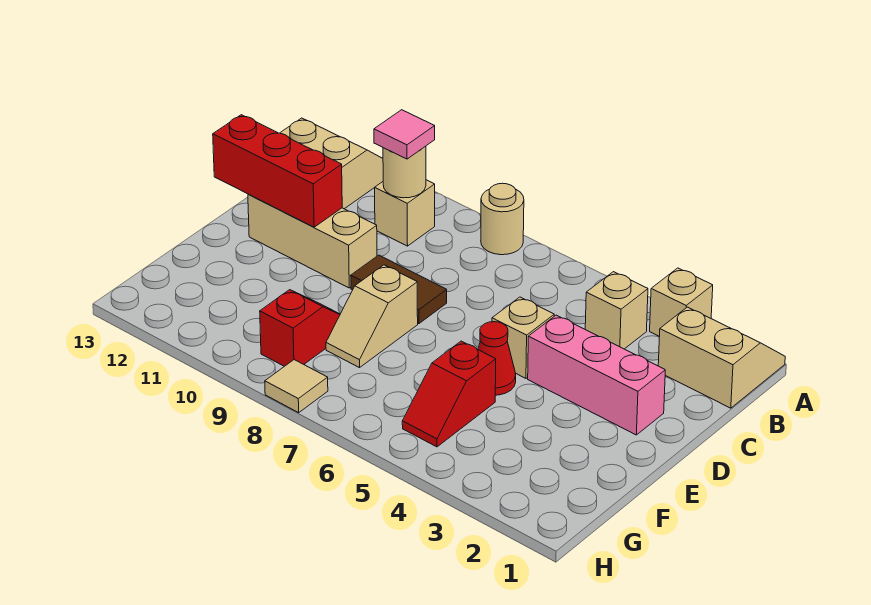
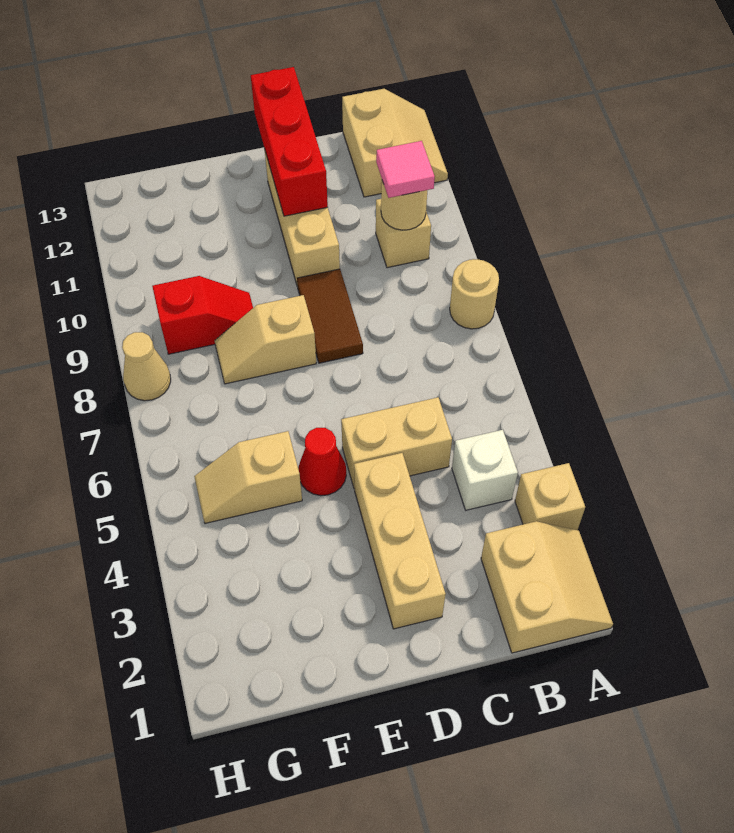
tan brick B4 level 1 -> white brick B4 level 1
pink brick D2:D4 level 1 -> tan brick D2:D4 level 1
tan brick D5 level 1 -> tan brick C5:D5 level 1
red slope F5:G5 level 1 top F -> tan slope F5:G5 level 1 top F
tan tile H8 level 1 -> tan cone H8 level 1

